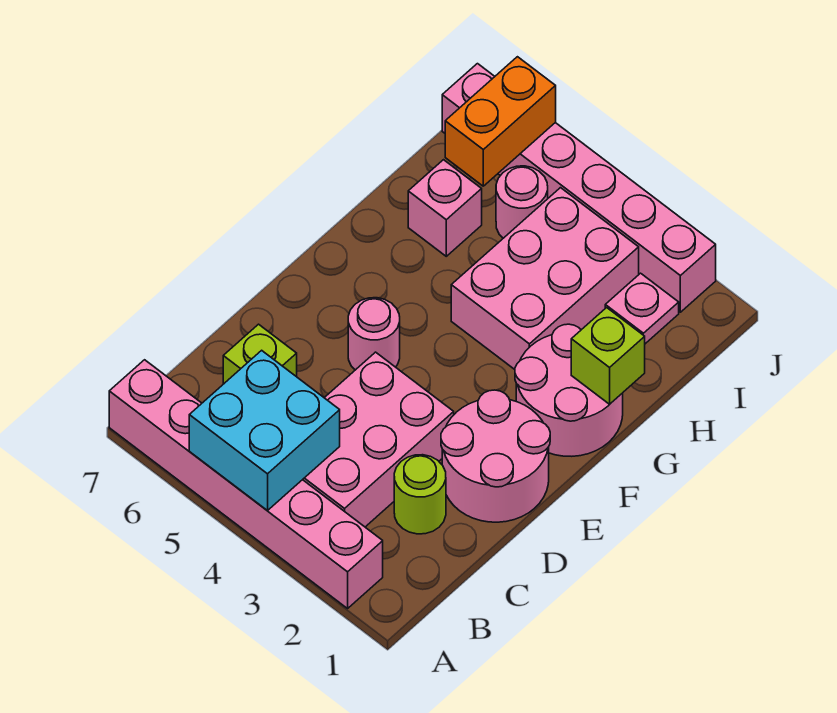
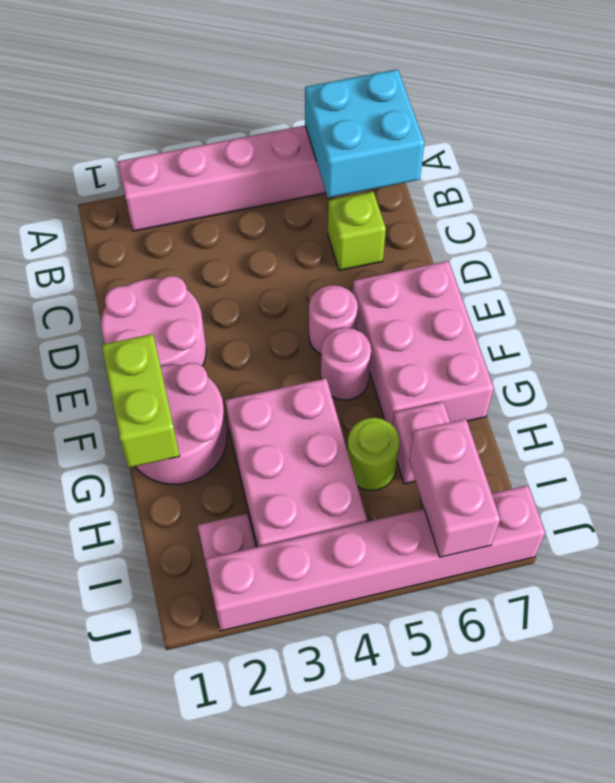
cyan brick A4:B5 level 2 -> cyan brick A6:B7 level 2
pink brick B3:D4 level 1 -> pink brick E6:G7 level 1
lime round brick C2 level 1 -> lime round brick H5 level 1
lime brick G1 level 2 -> lime brick F1:G1 level 2
pink round brick I5 level 1 -> pink round brick F5 level 1
orange brick I6:J6 level 2 -> pink brick I6:J6 level 2

